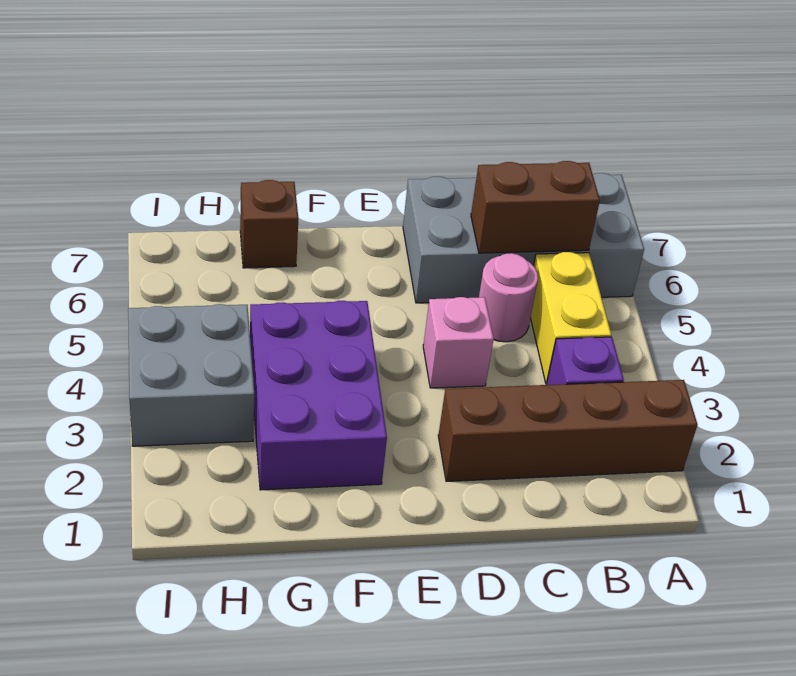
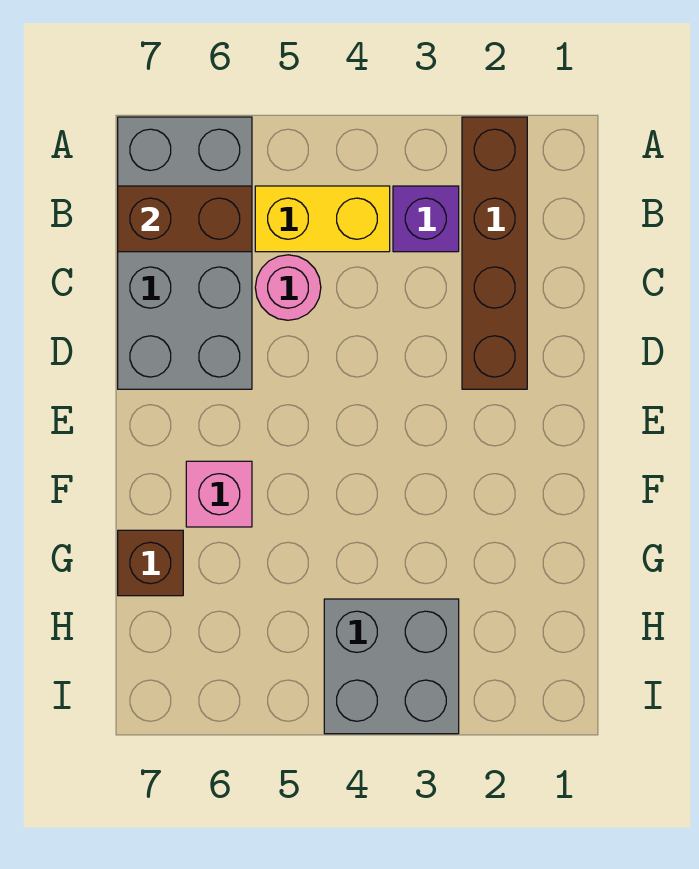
brown brick B6:C6 level 2 -> brown brick B6:B7 level 2
pink brick D4 level 1 -> pink brick F6 level 1
purple brick F2:G4 level 1 -> none

